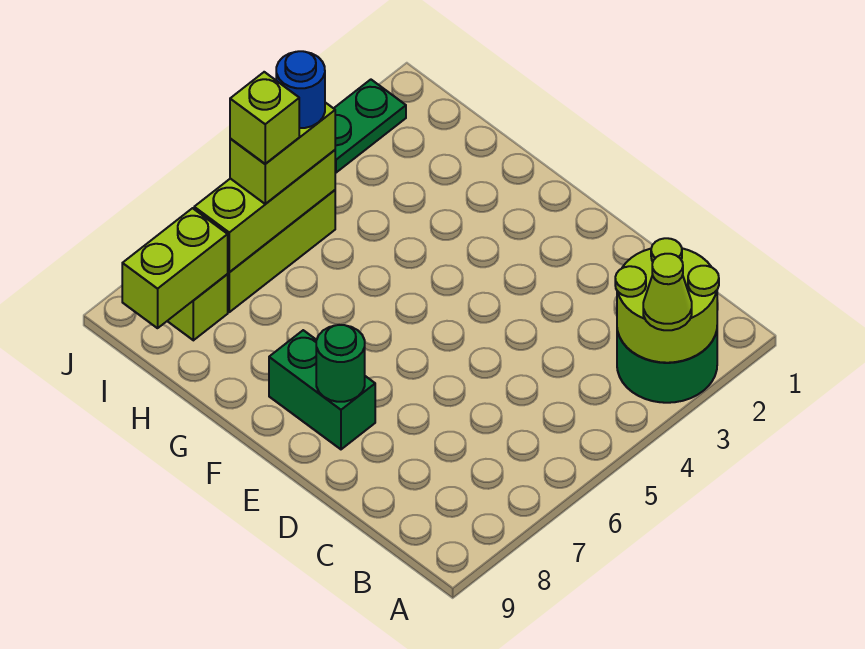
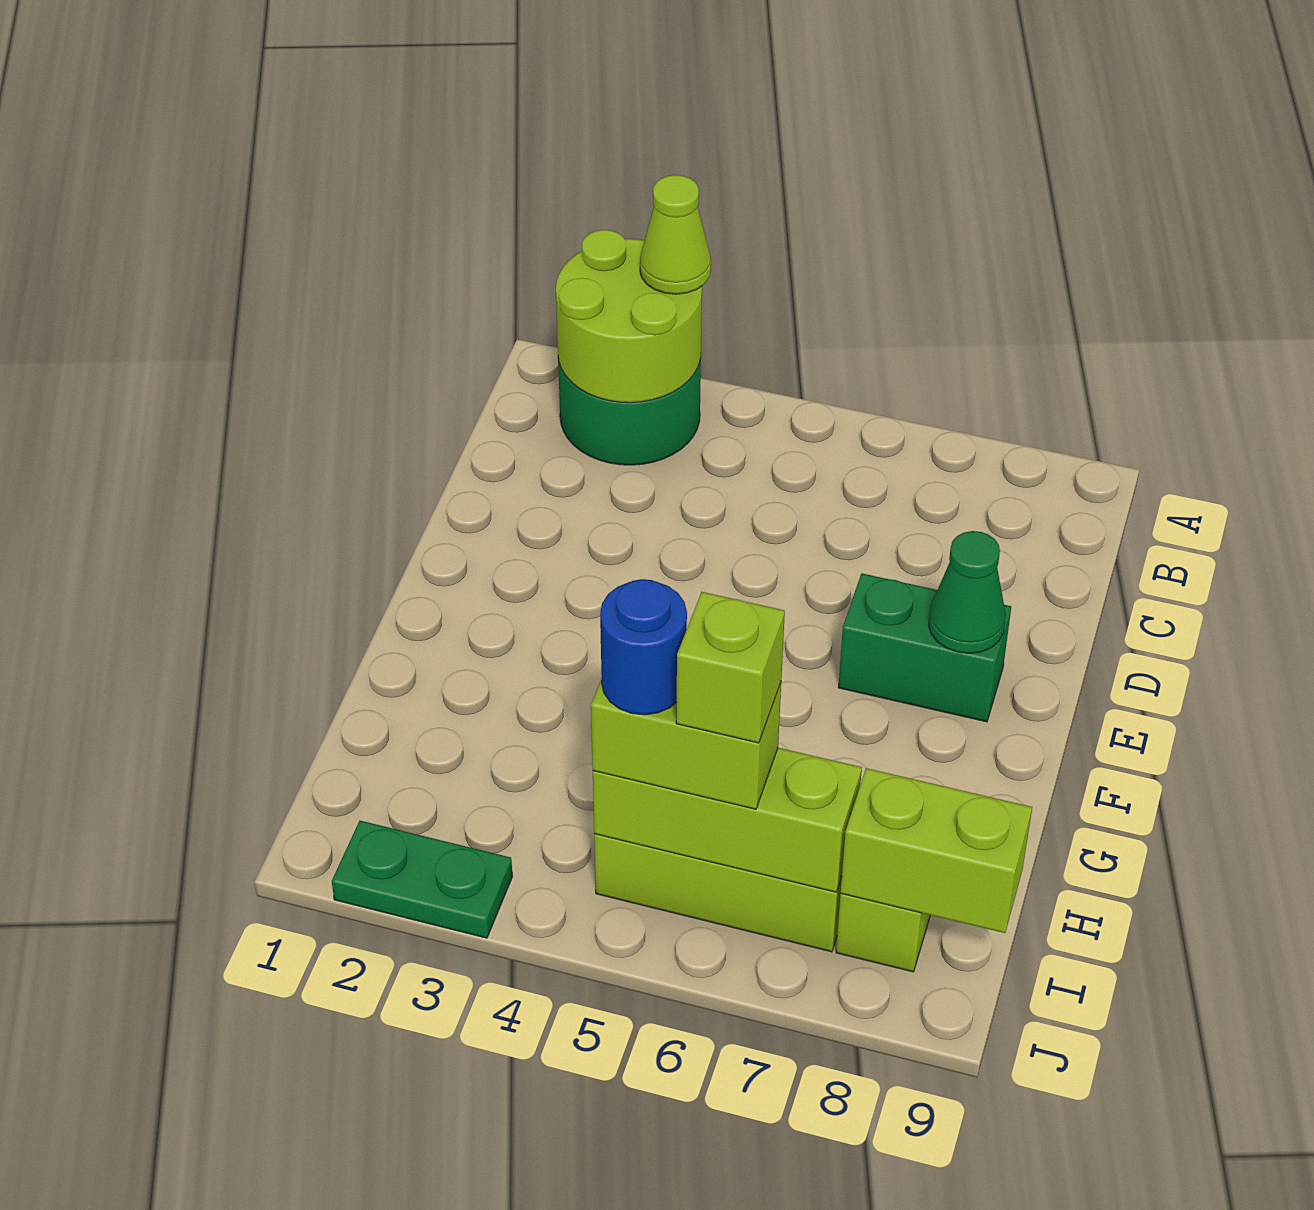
green brick E8:F8 level 1 -> green brick E7:E8 level 1
green round brick E8 level 2 -> green cone E8 level 2

